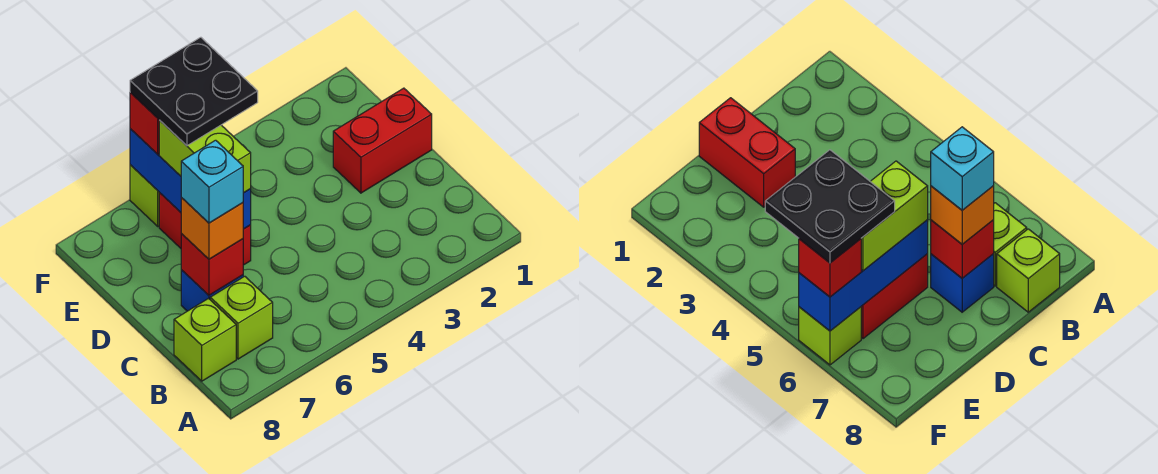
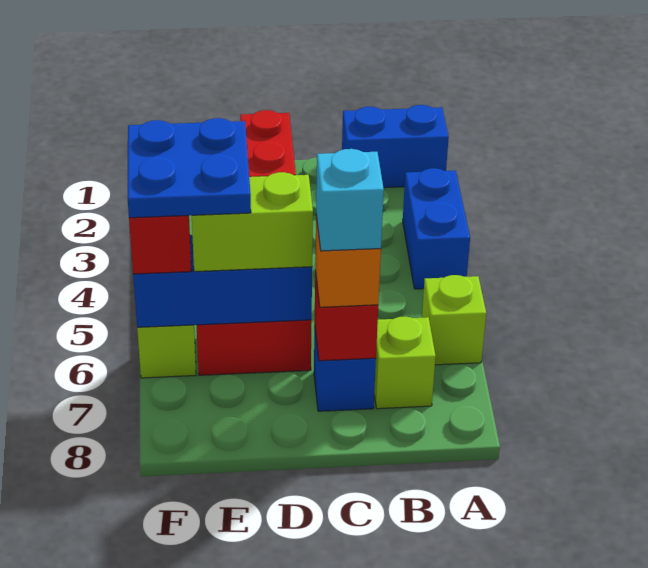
none -> blue brick A1:B1 level 1
none -> blue brick A3:A4 level 1
lime brick B8 level 1 -> lime brick A6 level 1
black plate E5:F6 level 4 -> blue plate E5:F6 level 4

